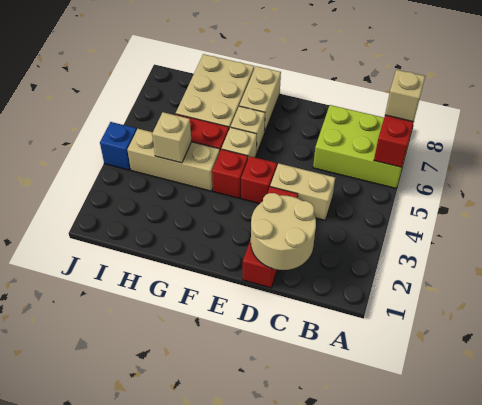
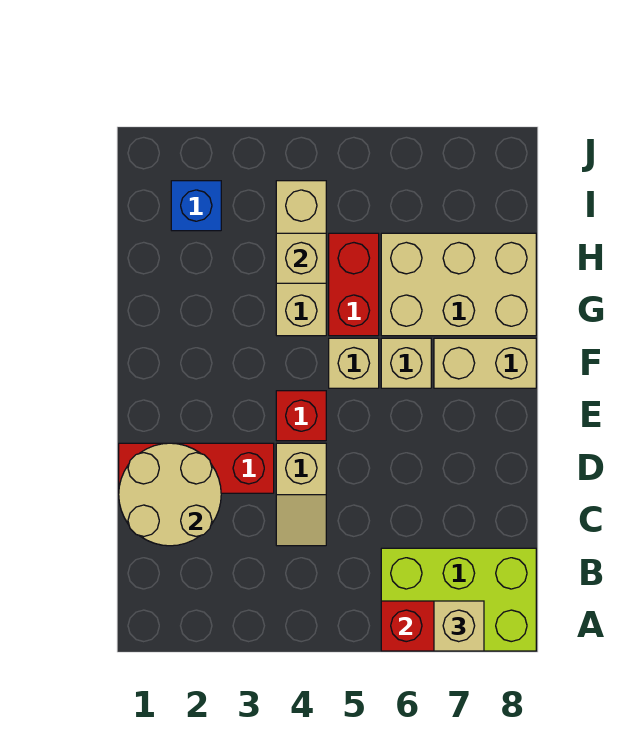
lime brick A6:C7 level 1 -> lime brick A6:B8 level 1
tan brick C4:D4 level 1 -> tan slope C4:D4 level 1 top D
red brick F4 level 1 -> none
blue brick J4 level 1 -> blue brick I2 level 1

